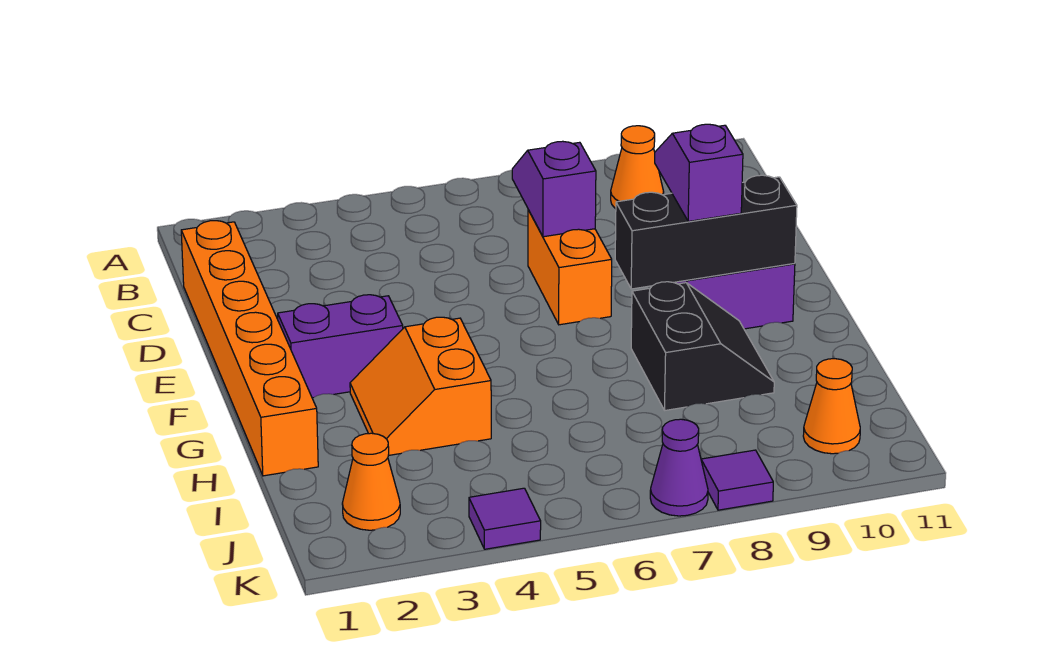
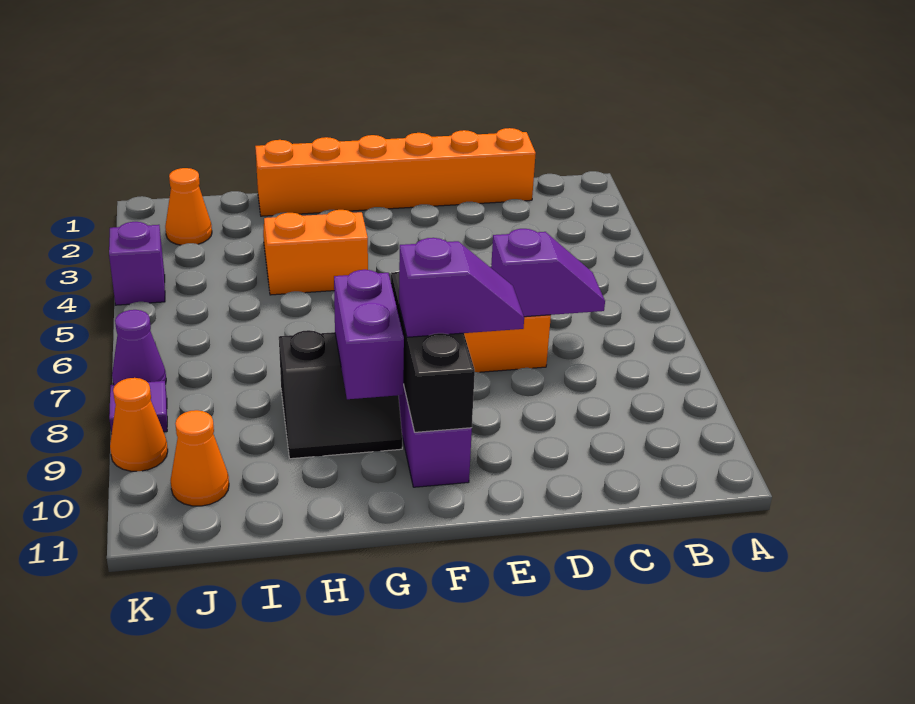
orange cone B9 level 1 -> orange cone K9 level 1
purple brick F2:F3 level 1 -> purple brick G8:G9 level 2
purple tile K4 level 1 -> purple brick K4 level 1

